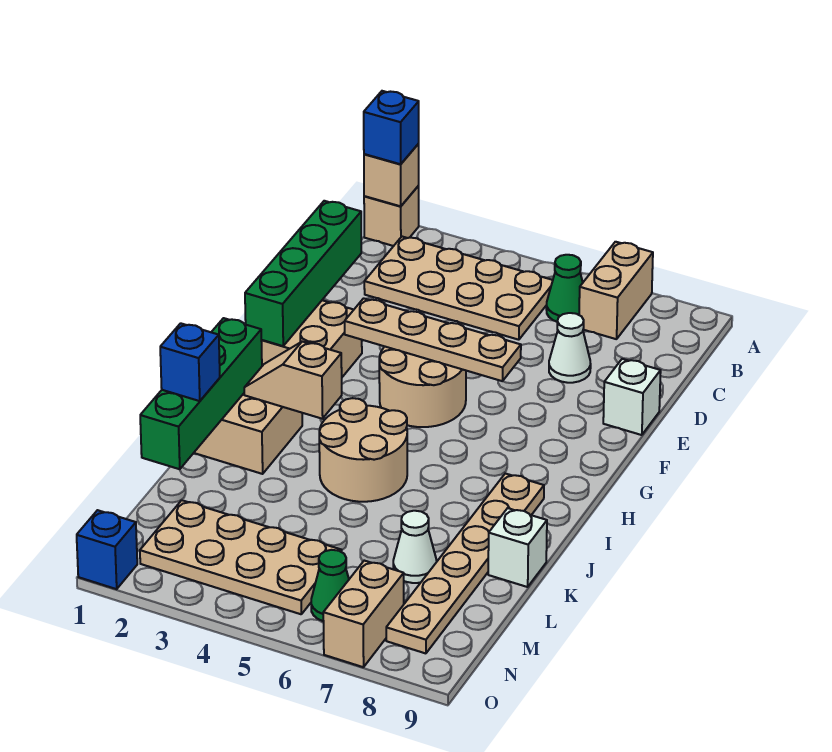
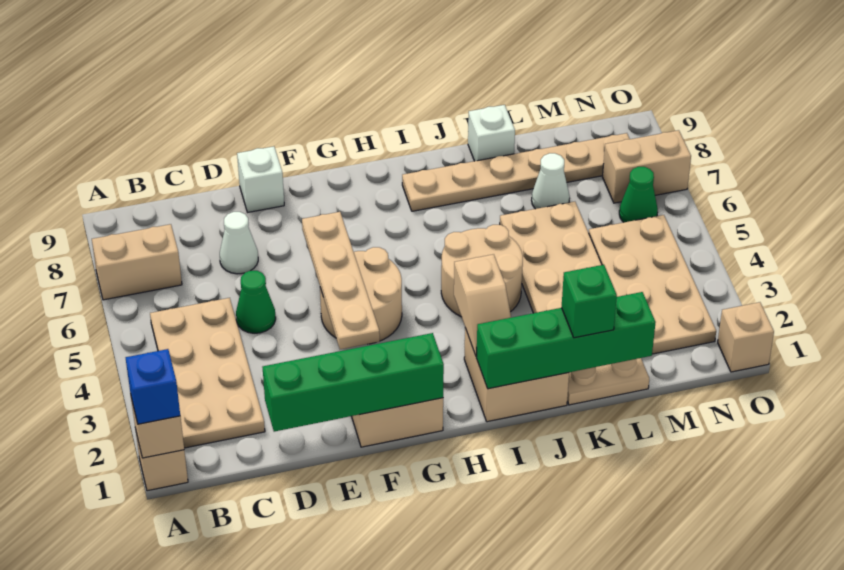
green cone B6 level 1 -> green cone D5 level 1
none -> tan plate K1:L6 level 1
blue brick K1 level 3 -> green brick K1 level 3
blue brick O1 level 1 -> tan brick O1 level 1

